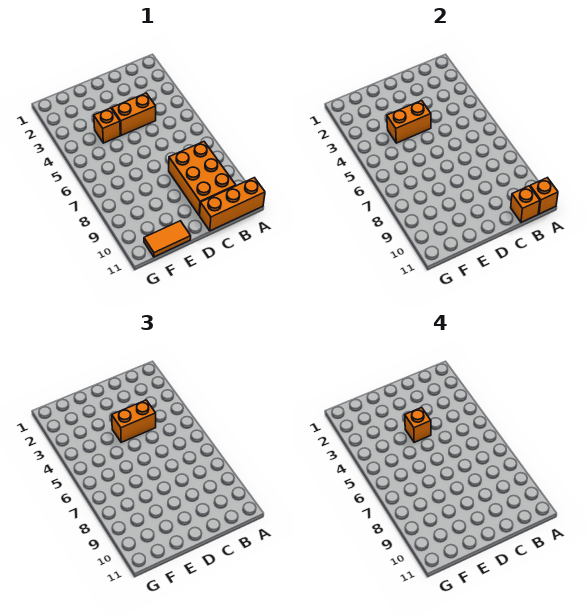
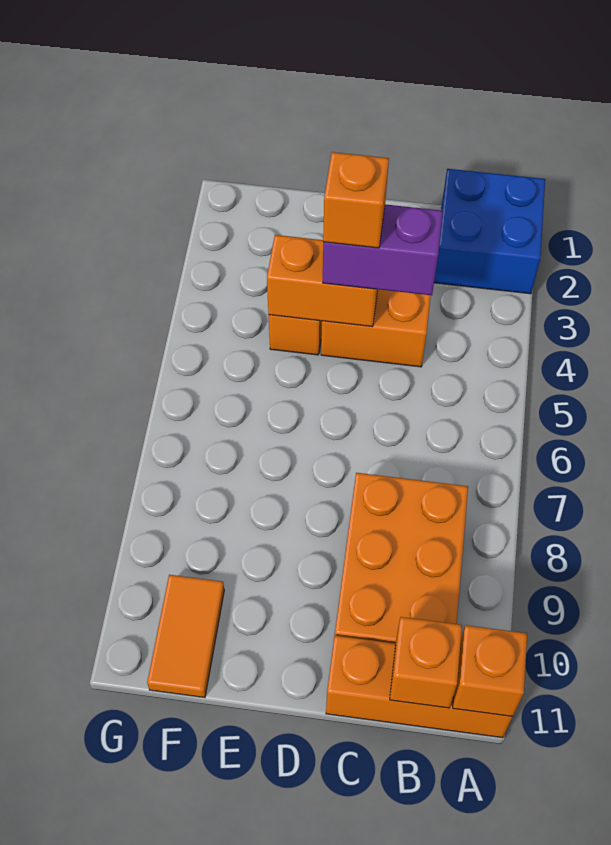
none -> blue brick A1:B2 level 1
orange brick C4:D4 level 3 -> purple brick C4:D4 level 3
orange tile E11:F11 level 1 -> orange tile F10:F11 level 1

